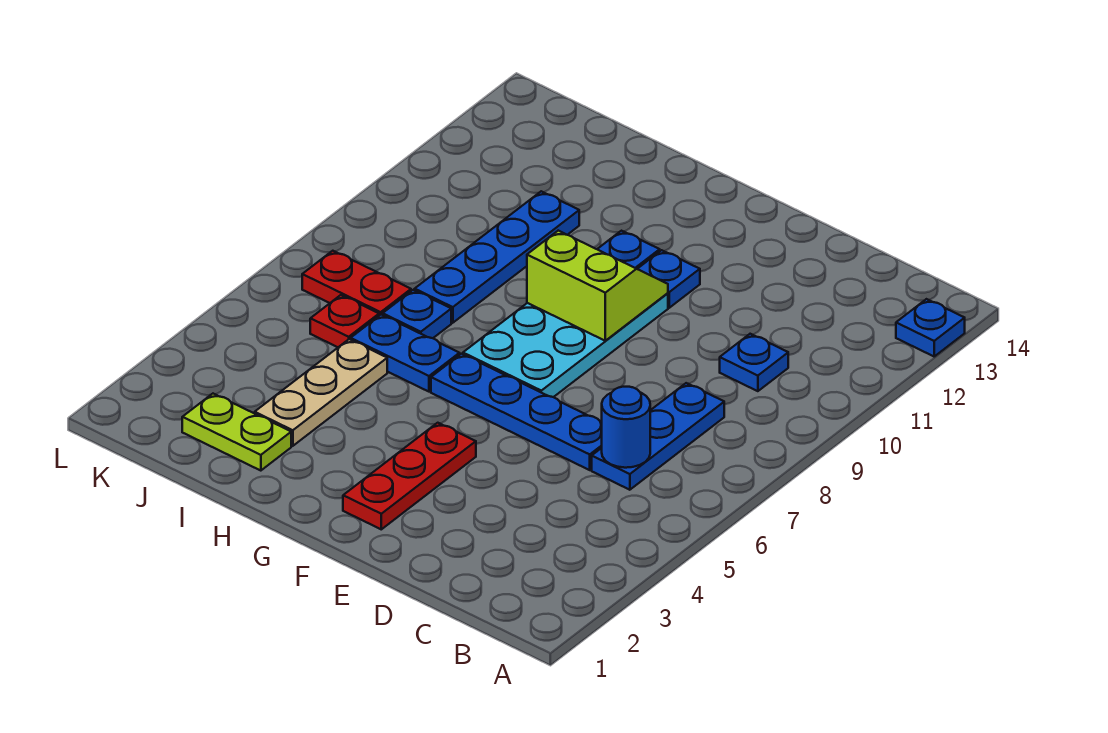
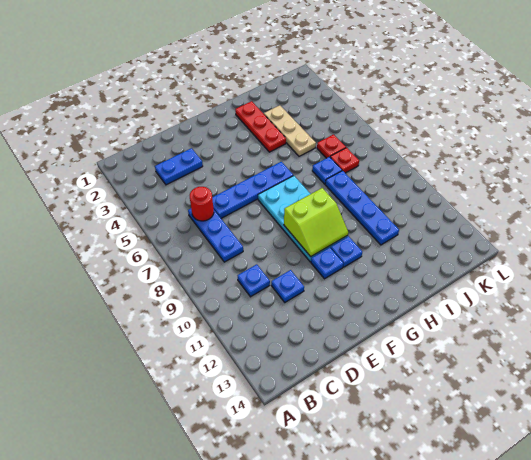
blue plate A13 level 1 -> blue plate D11 level 1
blue round brick C6 level 2 -> red round brick C6 level 2
red plate F2:F4 level 1 -> red plate H2:H4 level 1
blue plate H6:I6 level 1 -> blue plate C3:D3 level 1
lime plate I2:J2 level 1 -> none
red plate J7:K7 level 1 -> red plate J7 level 1

